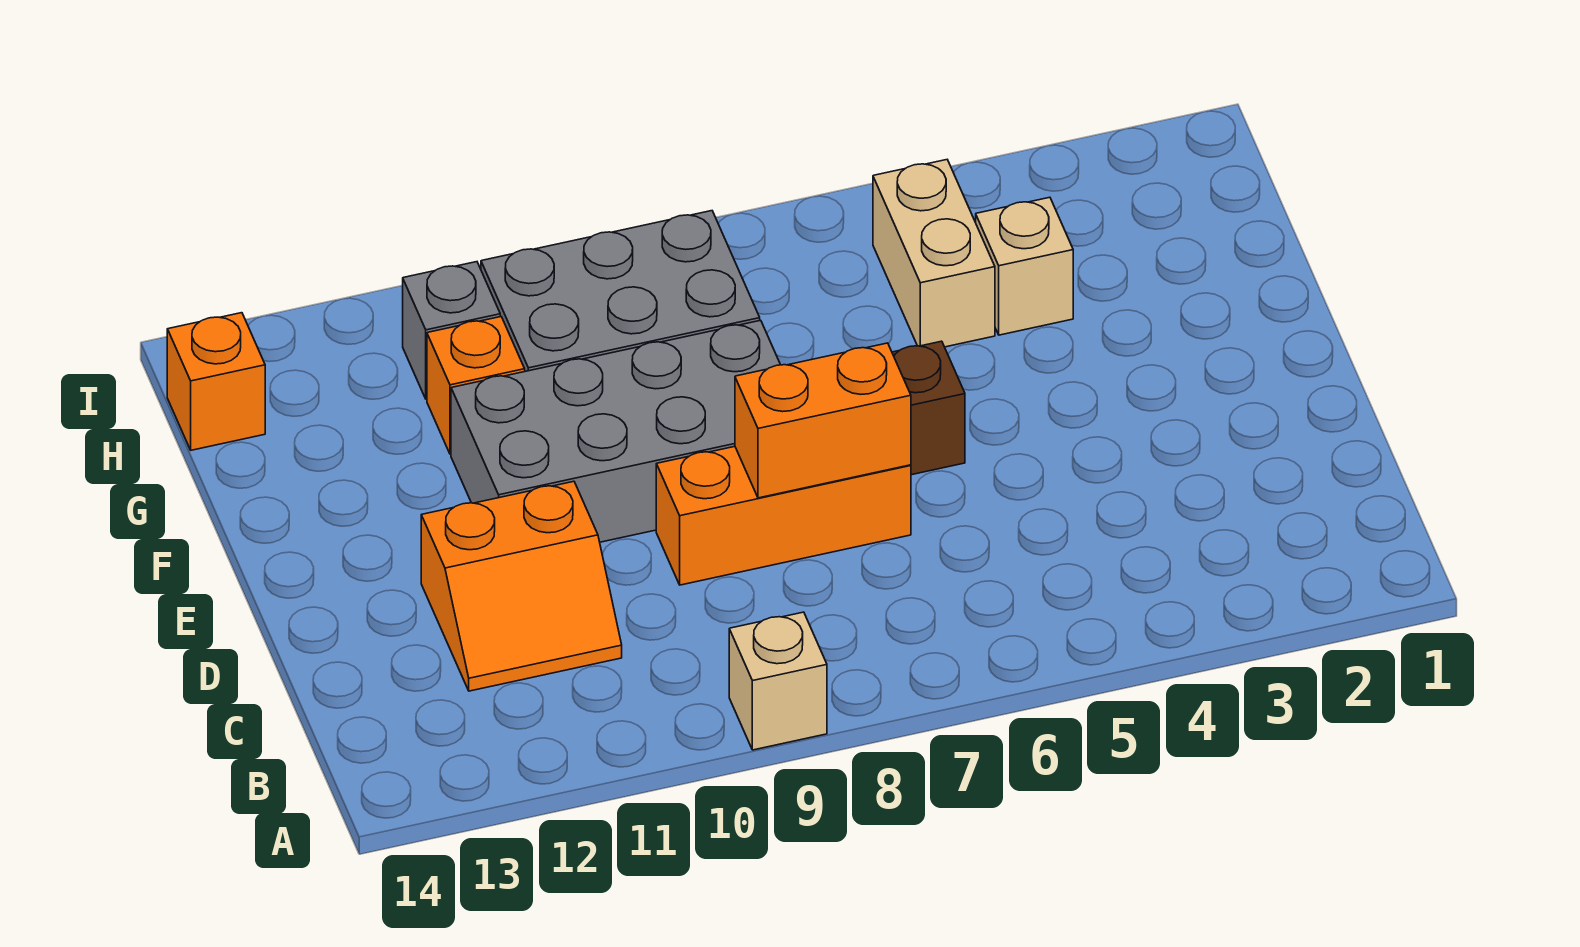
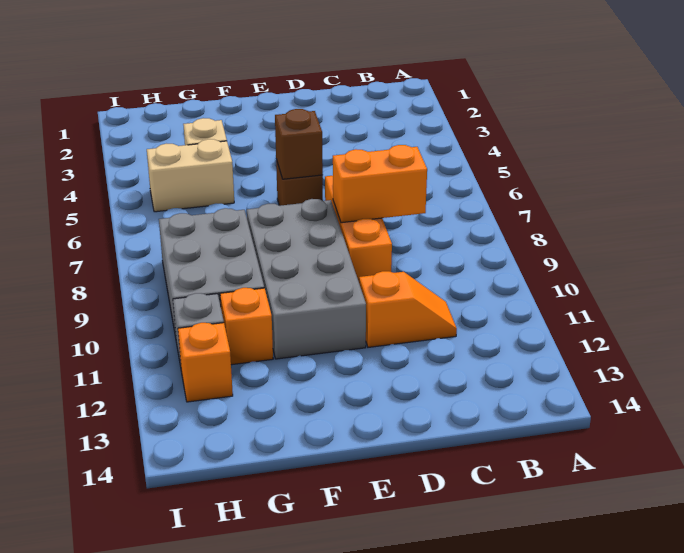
tan brick A9 level 1 -> none
orange slope C11:D12 level 1 top D -> orange slope C11:D11 level 1 top D
orange brick D7:D8 level 2 -> orange brick C8:D8 level 2
none -> brown brick E6 level 2
orange brick H14 level 1 -> orange brick H12 level 1

